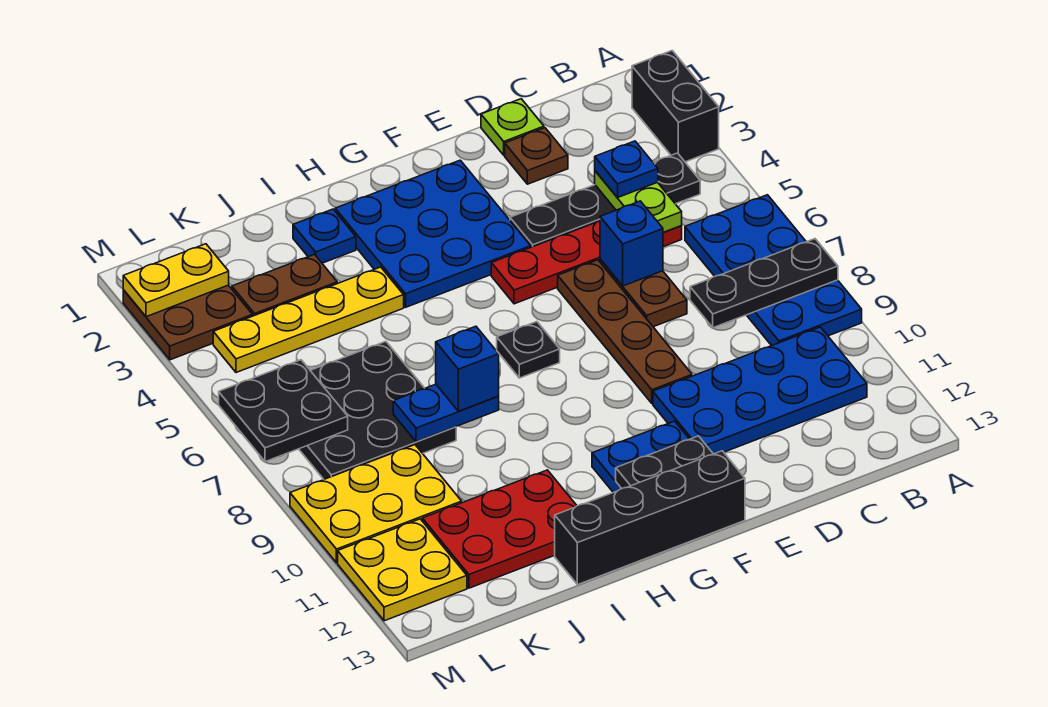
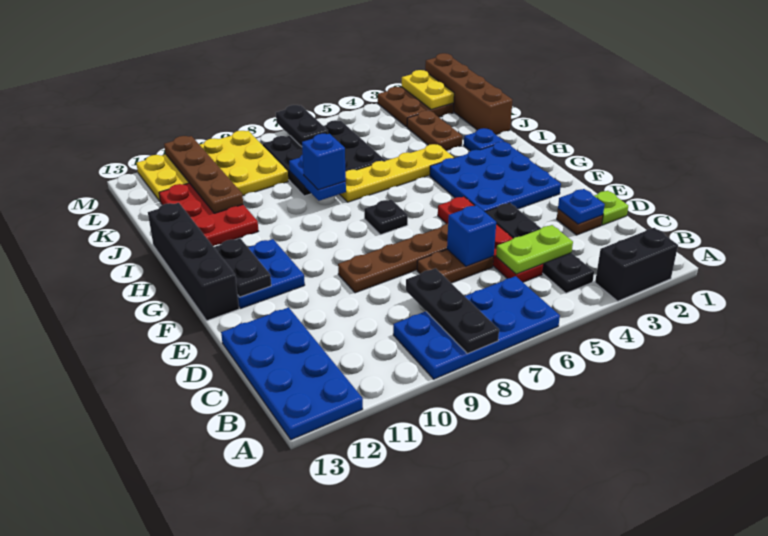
blue plate B10:E11 level 1 -> blue plate A12:D13 level 1
blue plate C4 level 3 -> blue plate D2 level 2
yellow plate I4:L4 level 1 -> yellow plate I4:I7 level 1
none -> brown brick J1:M1 level 1
none -> brown plate J11:M11 level 2
black plate L6:M7 level 2 -> black plate L7:M7 level 2

